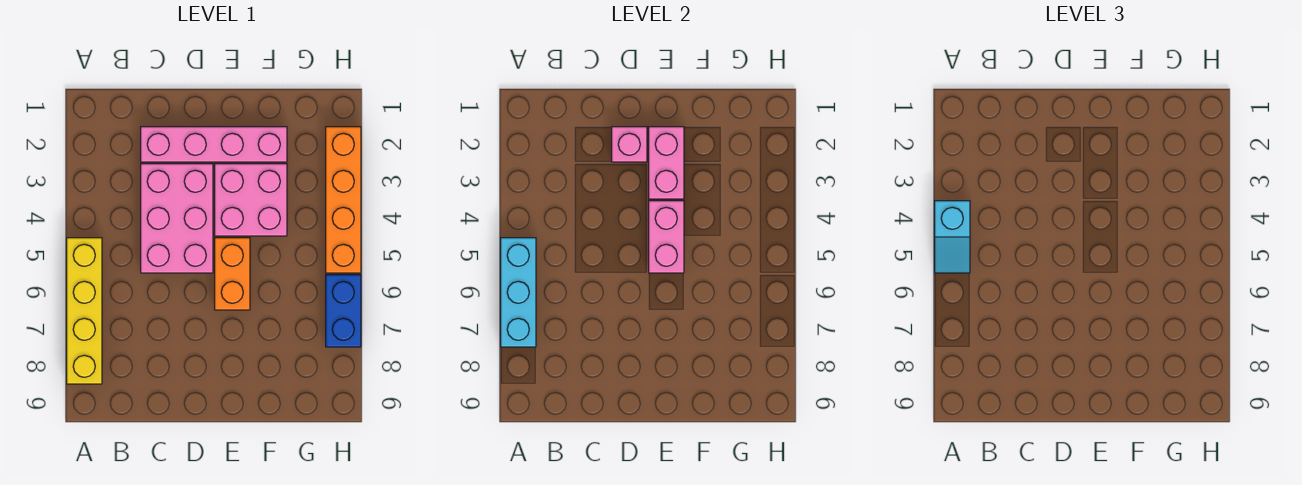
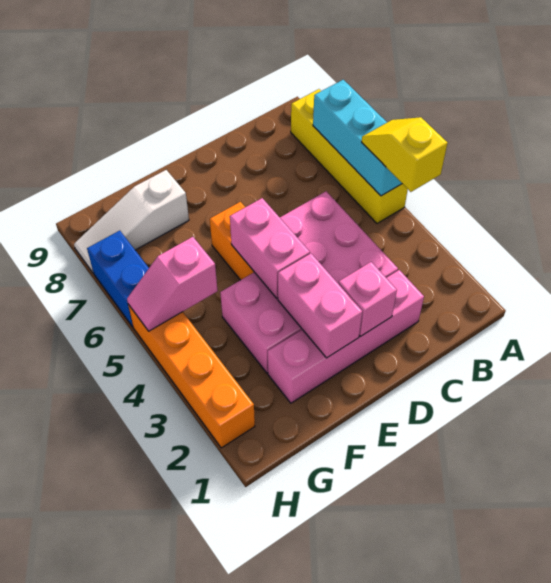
cyan slope A4:A5 level 3 top 4 -> yellow slope A4:A5 level 3 top 4
none -> white slope F8:H8 level 1 top F
none -> pink slope G5:H5 level 2 top G

